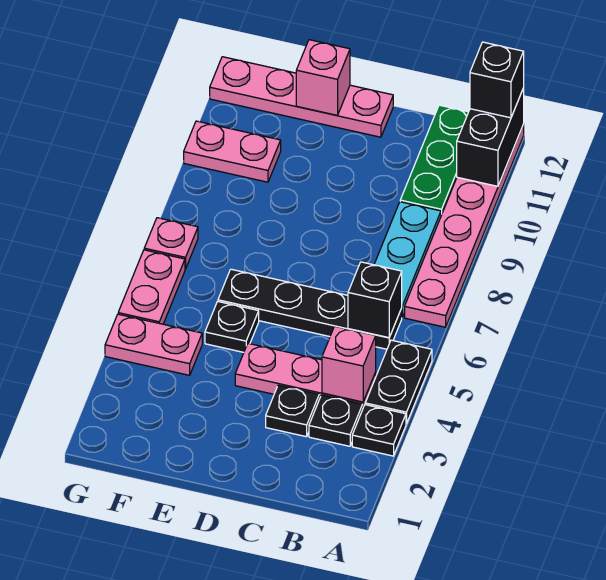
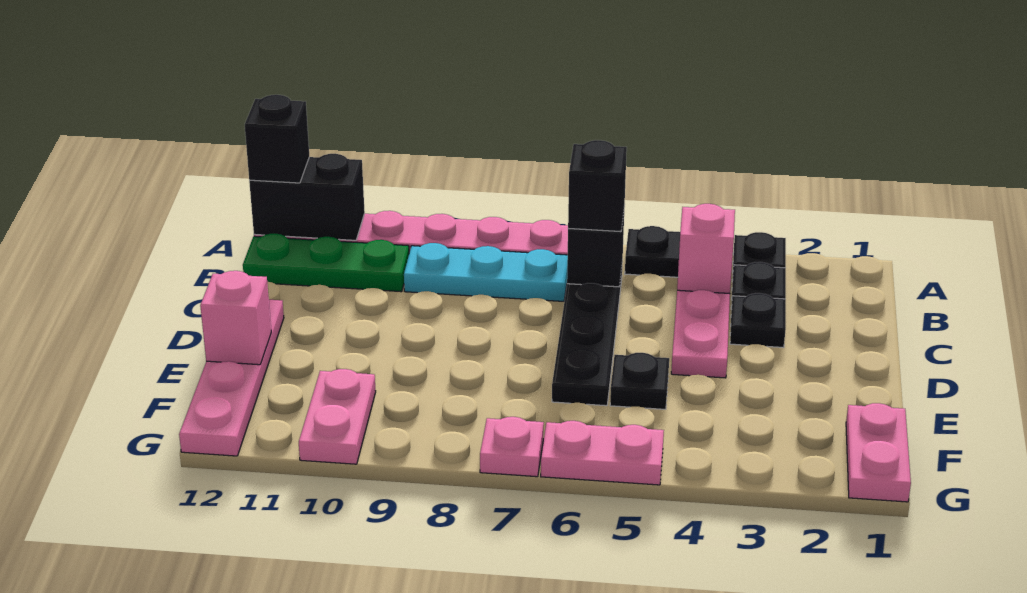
none -> black brick B6 level 3
pink plate F4:G4 level 1 -> pink plate F1:G1 level 1

